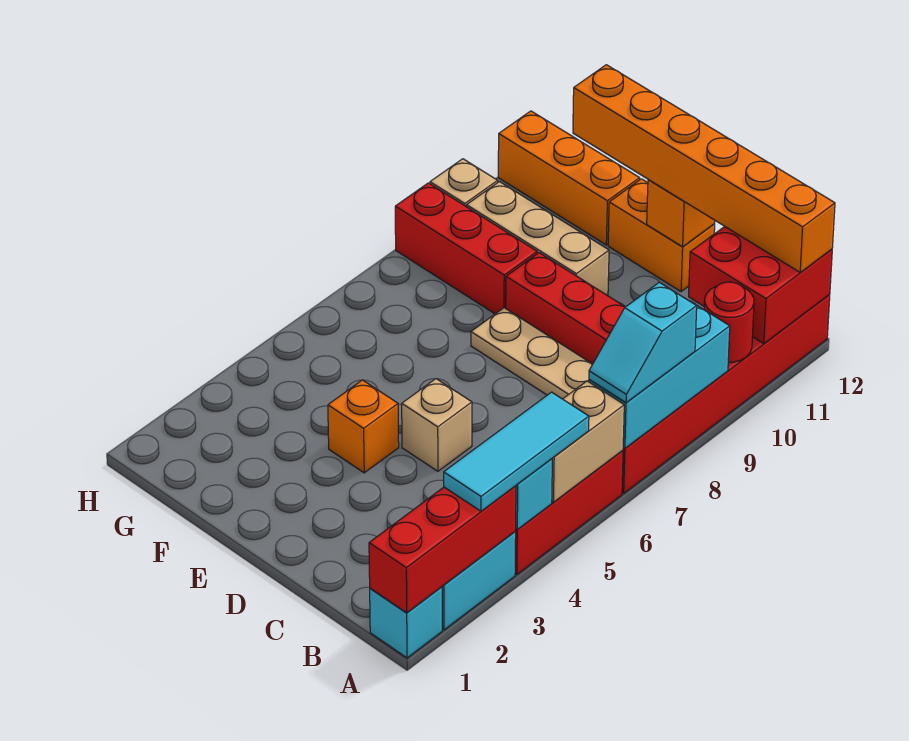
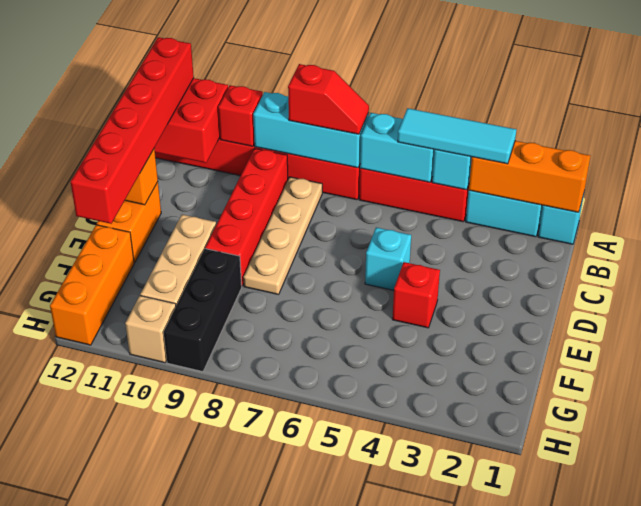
red brick A1:A3 level 2 -> orange brick A1:A3 level 2
tan brick A5:A6 level 2 -> cyan brick A5:A6 level 2
cyan slope A7:A8 level 3 top 8 -> red slope A7:A8 level 3 top 8
red round brick A10 level 2 -> red brick A10 level 2
orange brick A12:F12 level 3 -> red brick A12:F12 level 3
tan brick D5 level 1 -> cyan brick D5 level 1
orange brick E4 level 1 -> red brick E4 level 1
red brick F9:H9 level 1 -> black brick F9:H9 level 1

